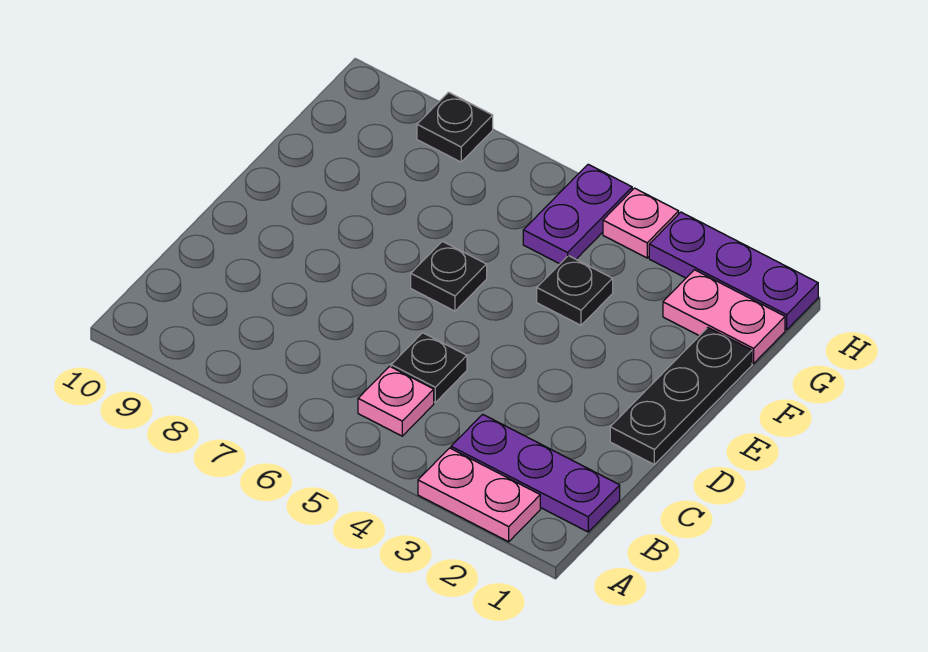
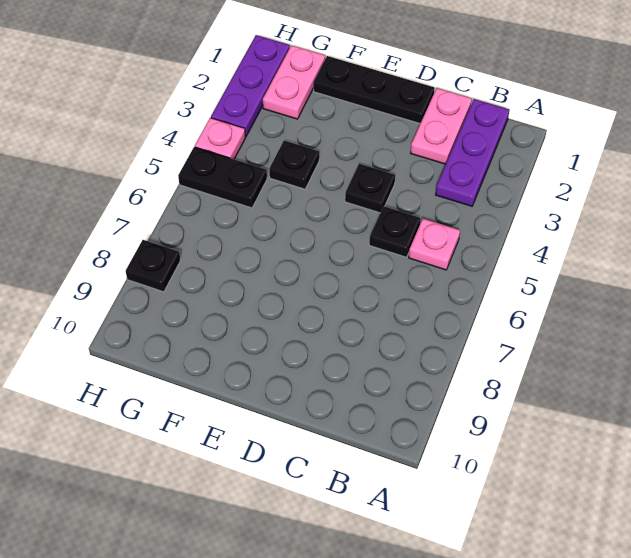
pink plate A2:A3 level 1 -> pink plate C1:C2 level 1
black plate E6 level 1 -> black plate D4 level 1
purple plate G5:H5 level 1 -> black plate G5:H5 level 1

